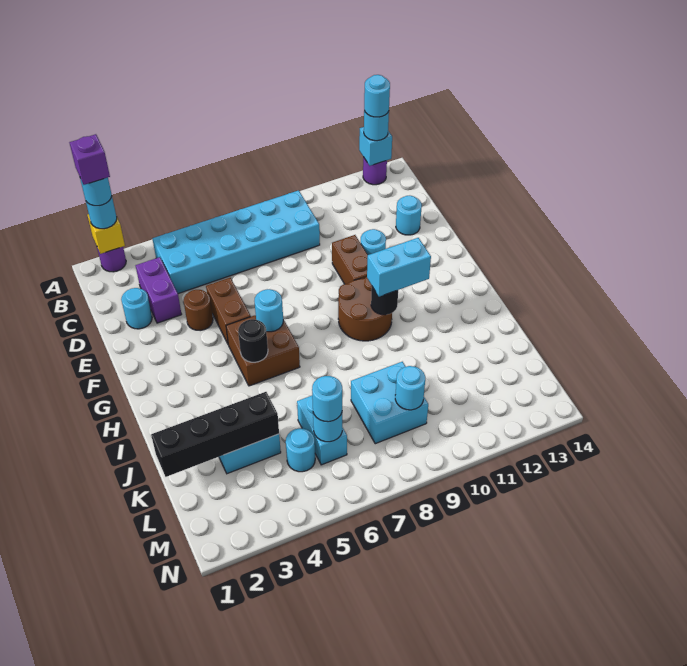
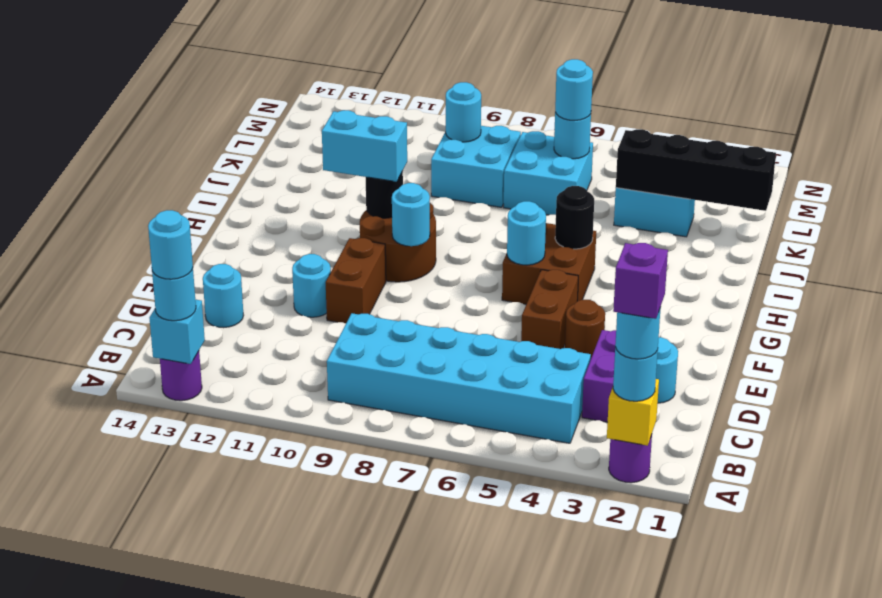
cyan brick K6:L6 level 1 -> cyan brick K6:L7 level 1
cyan round brick L5 level 1 -> cyan round brick G9 level 2

